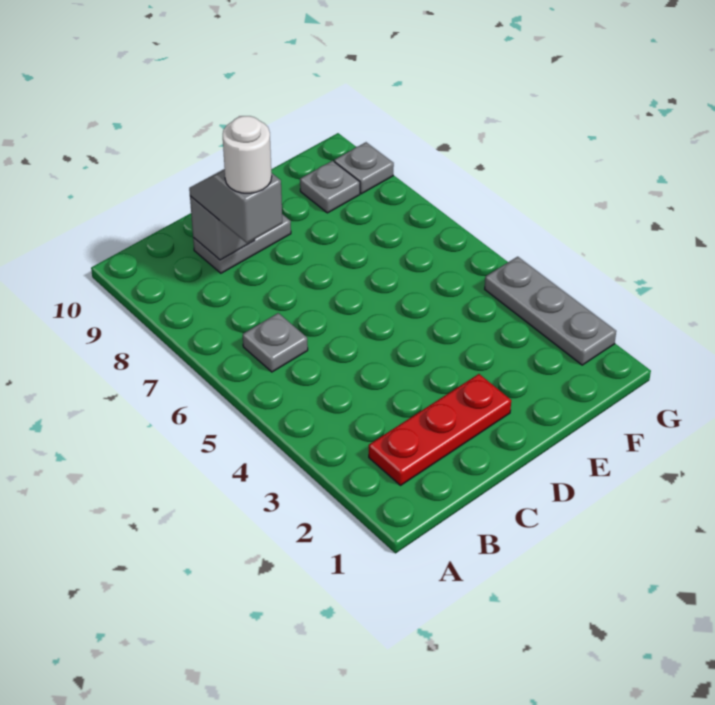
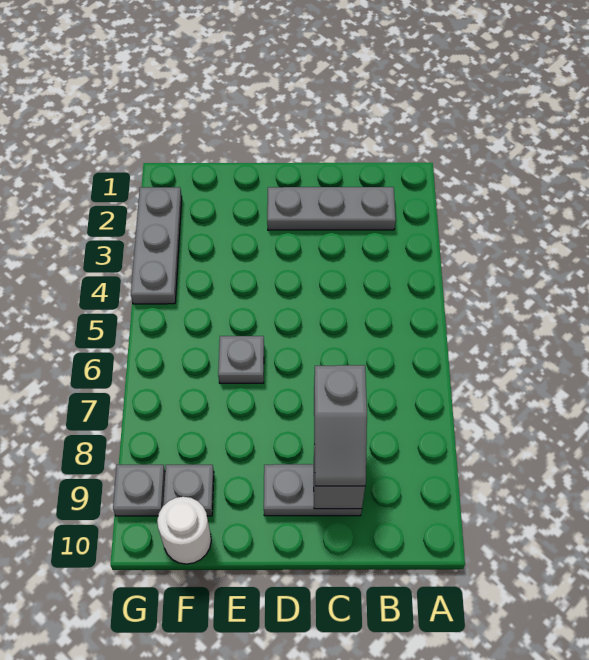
red plate B2:D2 level 1 -> grey plate B2:D2 level 1
grey plate B6 level 1 -> grey plate E6 level 1
white round brick C8 level 4 -> white round brick F10 level 1

